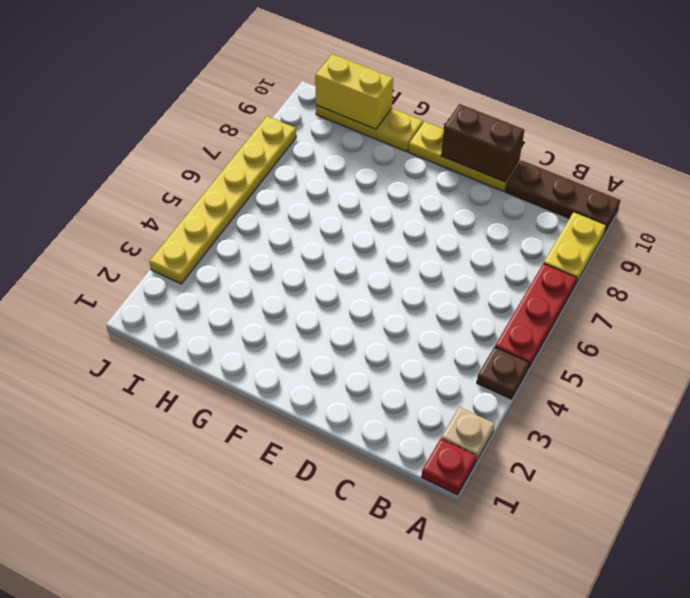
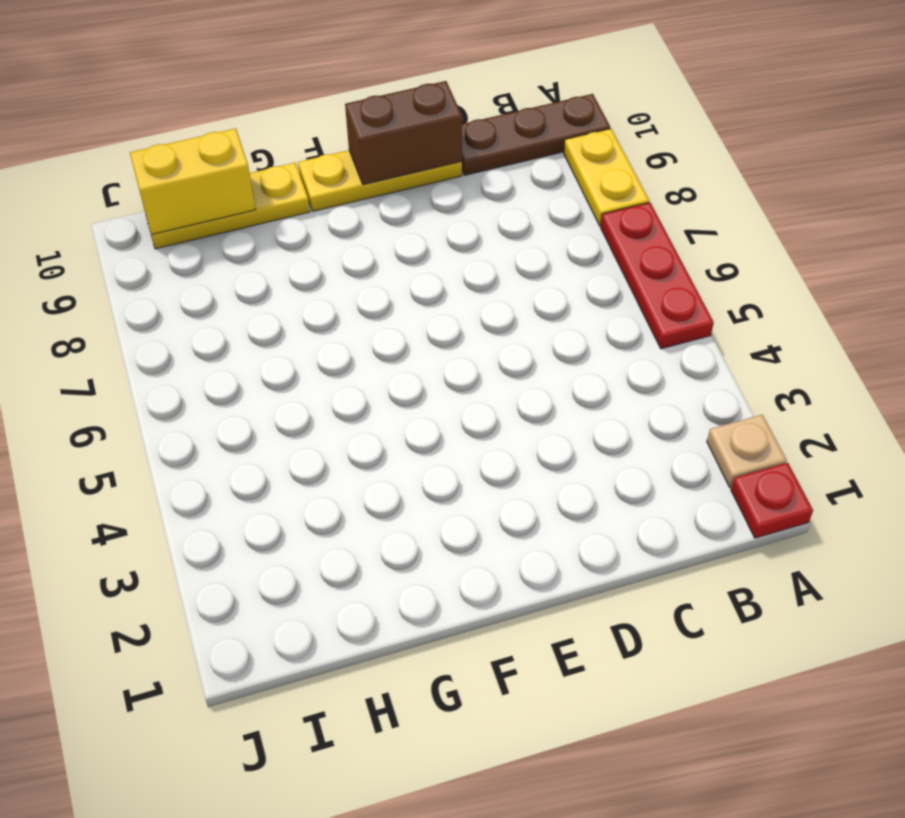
brown plate A4 level 1 -> none
yellow plate J3:J8 level 1 -> none

